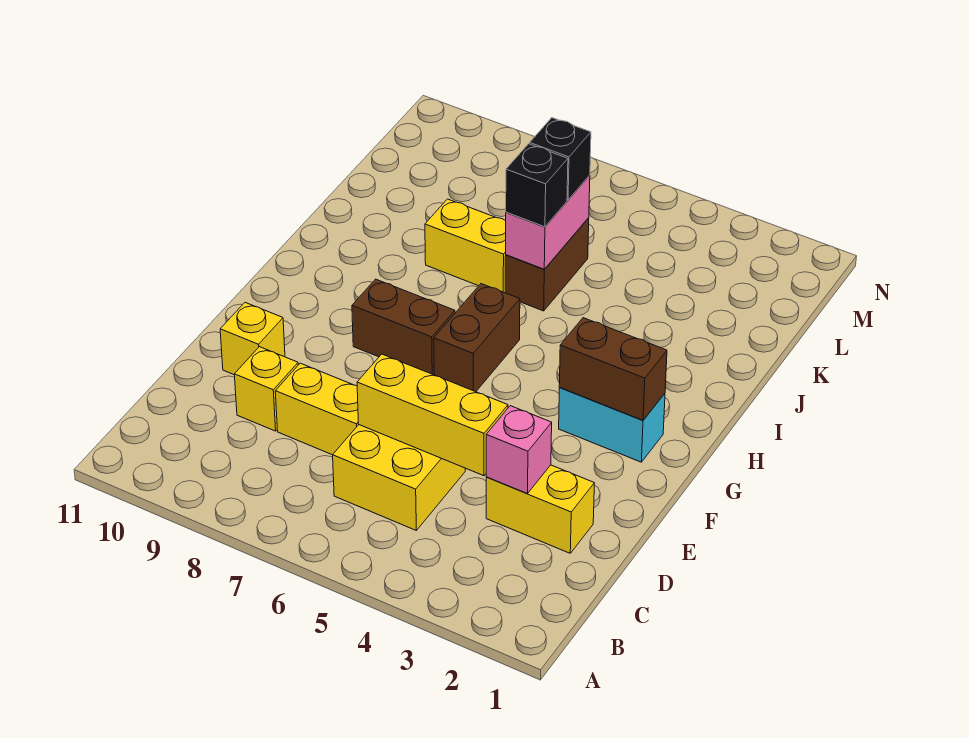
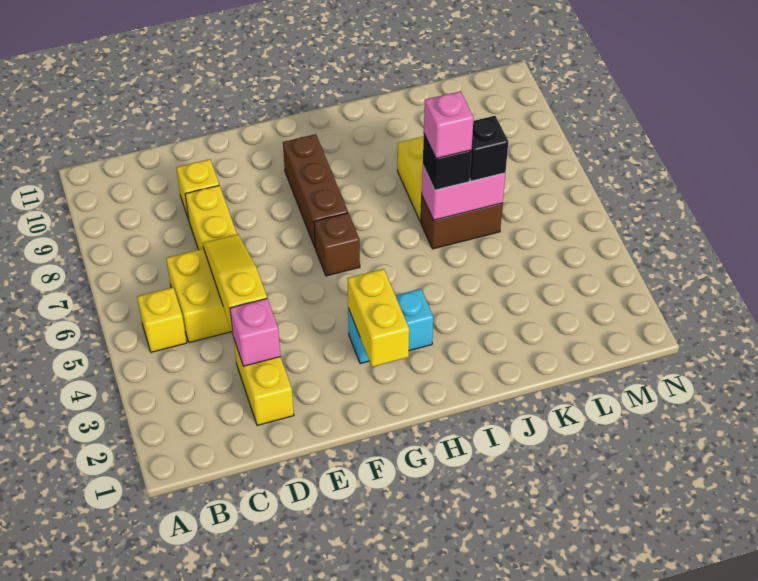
yellow brick D4:D6 level 2 -> yellow slope D4:D6 level 2 top 4
yellow brick E10 level 1 -> yellow brick B5 level 1
cyan brick G2:G3 level 1 -> cyan brick G3:H3 level 1
brown brick G2:G3 level 2 -> yellow brick G2:G3 level 2
brown brick G6:H6 level 1 -> brown brick G6 level 1
brown brick G7:G8 level 1 -> brown brick G7:G9 level 1
none -> pink brick J6 level 4

